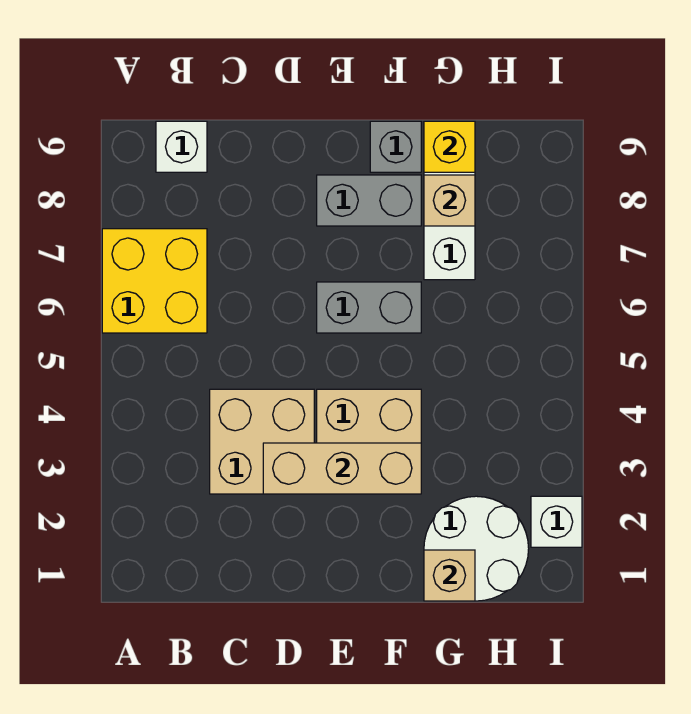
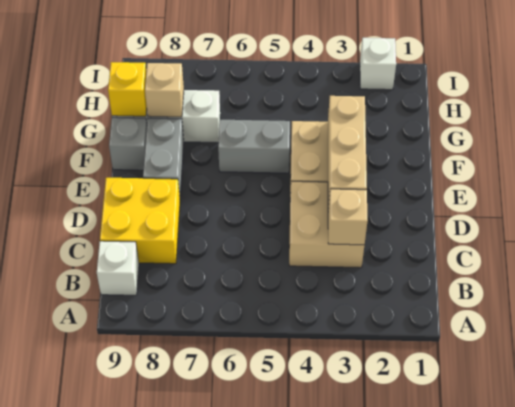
yellow brick A6:B7 level 1 -> yellow brick C8:D9 level 1
grey brick E6:F6 level 1 -> grey brick F5:F6 level 1
white round brick G1:H2 level 1 -> none
tan brick G1 level 2 -> tan brick C3 level 2

